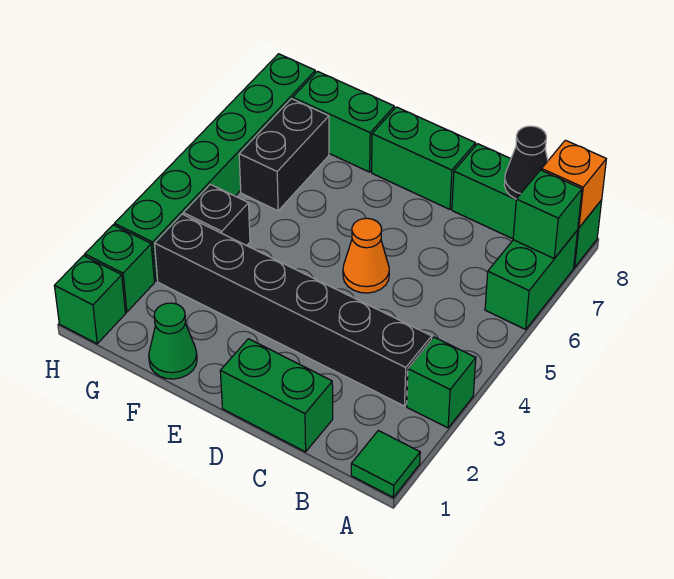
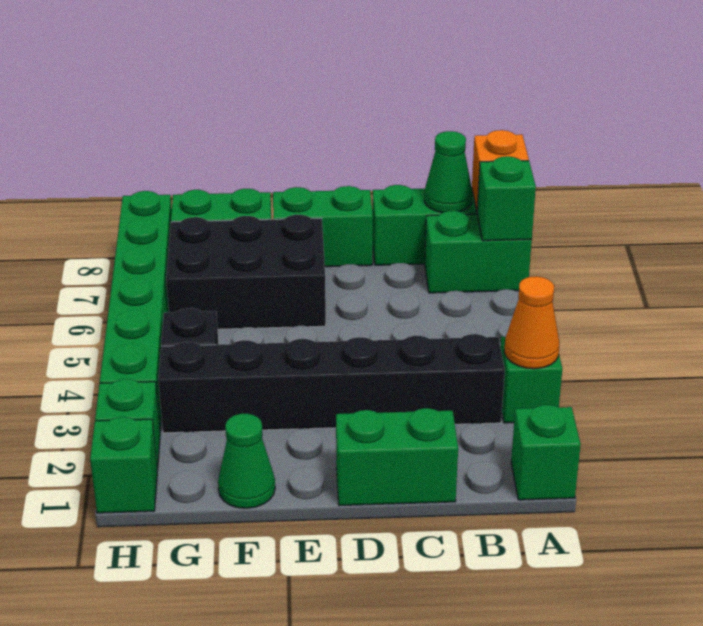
green tile A1 level 1 -> green brick A1 level 1
green brick A6:A7 level 1 -> green brick A7:B7 level 1
black cone B8 level 2 -> green cone B8 level 2
orange cone D5 level 1 -> orange cone A3 level 2
black brick G6:G7 level 1 -> black brick E6:G7 level 1

